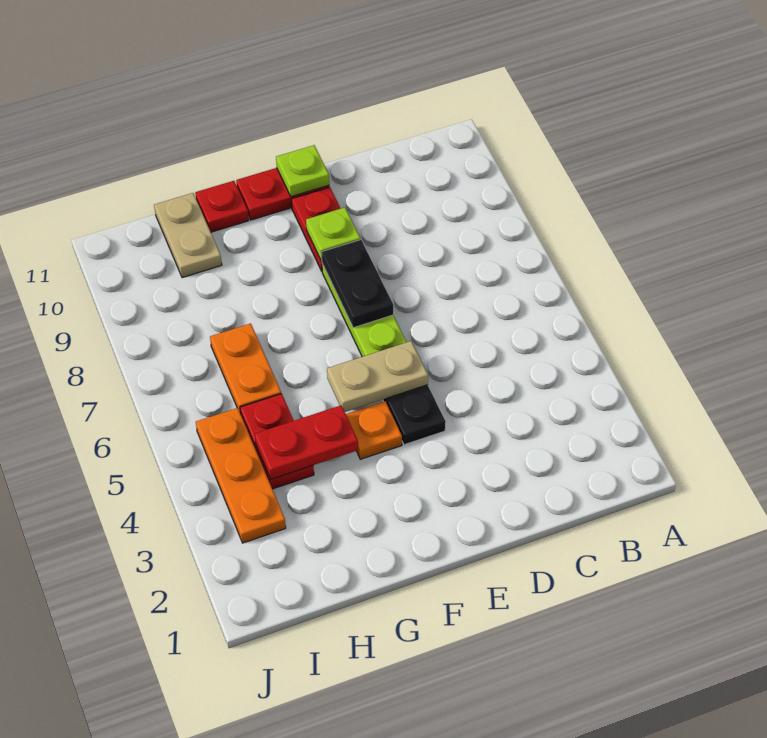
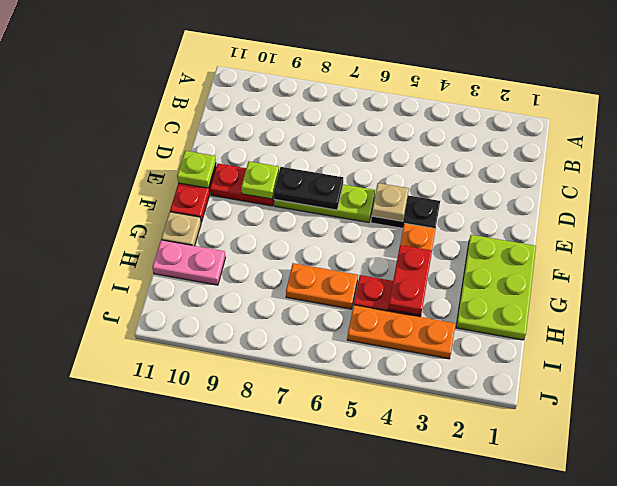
tan plate E5:F5 level 2 -> tan plate E5 level 2
none -> lime plate F1:H2 level 1
red plate G11 level 1 -> tan plate G11 level 1
tan plate H10:H11 level 1 -> pink plate H10:H11 level 1

